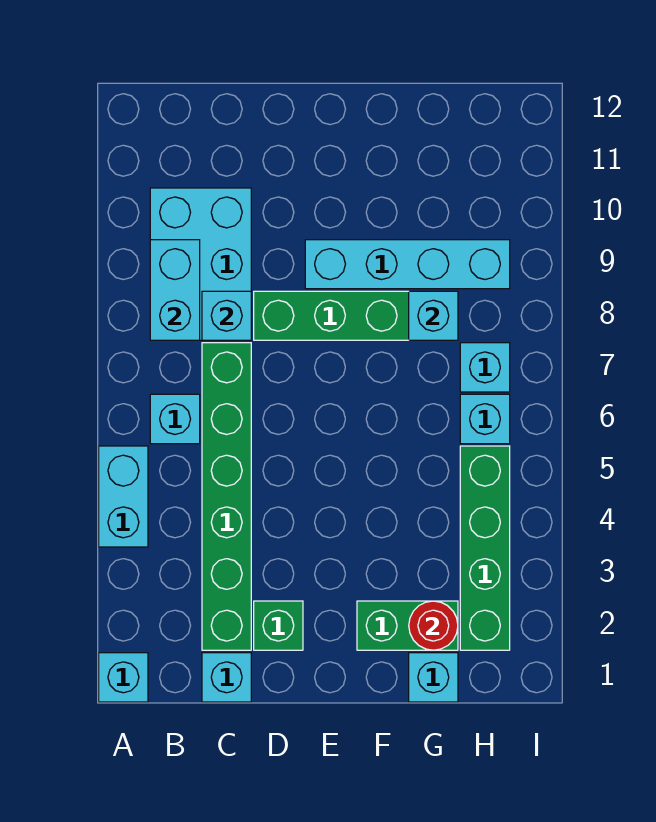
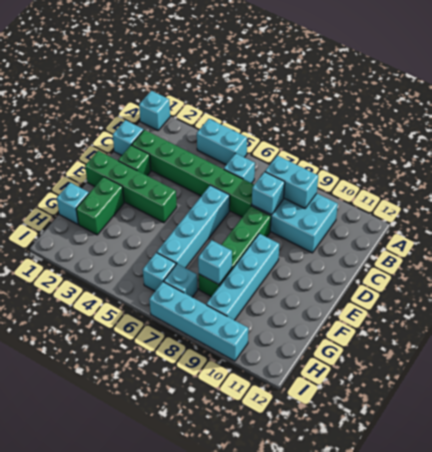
none -> cyan brick D6:G6 level 1
red round brick G2 level 2 -> none
green brick H2:H5 level 1 -> green brick E1:E4 level 1
none -> cyan brick I7:I10 level 1

